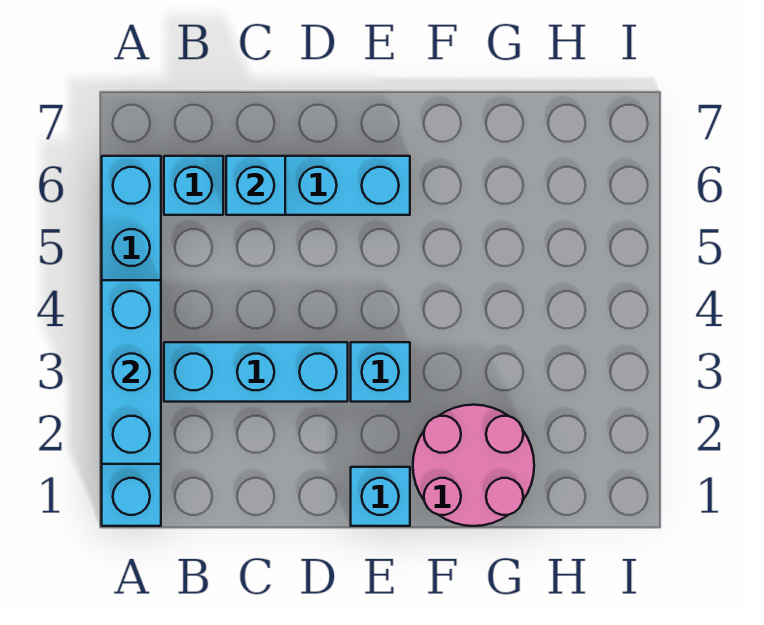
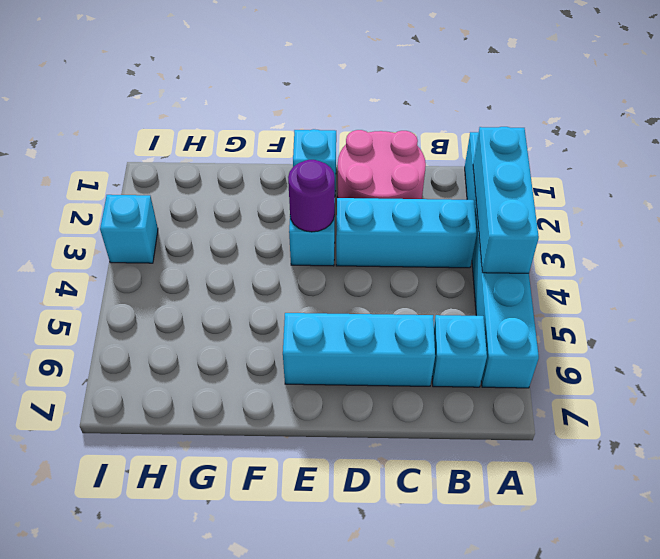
cyan brick C6 level 2 -> cyan brick I3 level 1
none -> purple round brick E3 level 2
pink round brick F1:G2 level 1 -> pink round brick C1:D2 level 1

